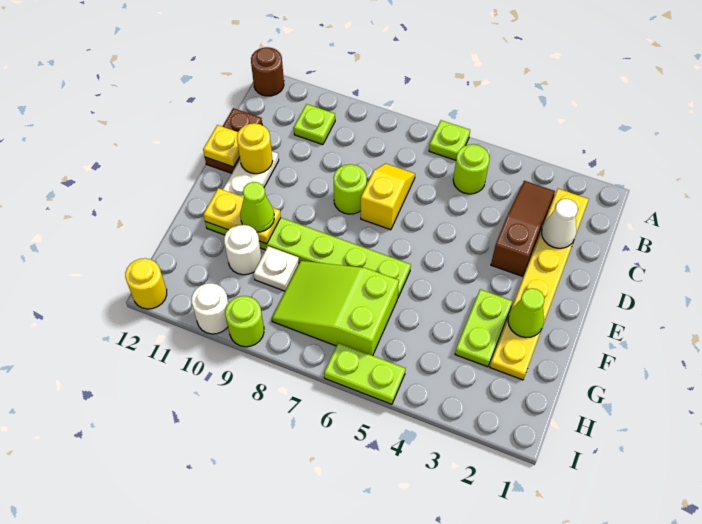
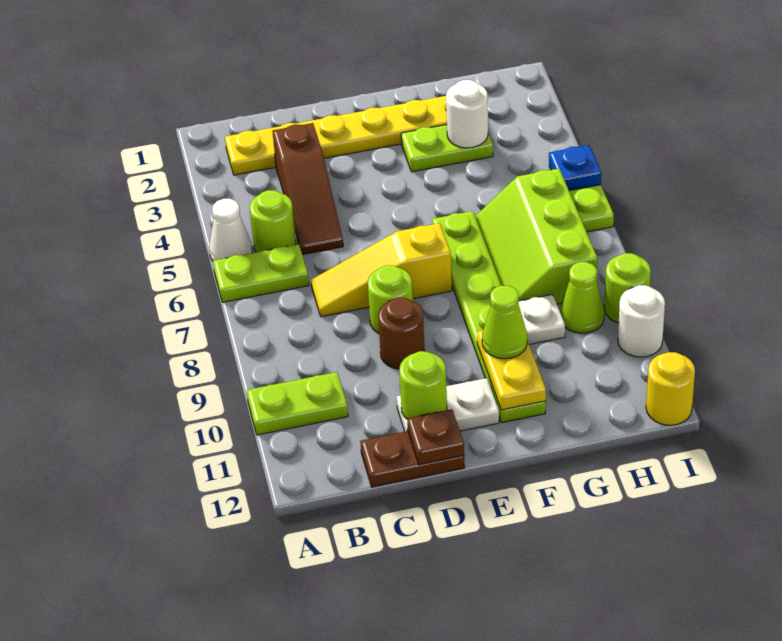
lime plate A6 level 1 -> lime plate A6:B6 level 1
brown round brick A12 level 1 -> brown round brick D9 level 1
brown slope B3:D3 level 1 top D -> brown slope C3:C5 level 1 top 3
lime plate B10 level 1 -> lime plate A10:B10 level 1
white cone C2 level 2 -> white cone A5 level 1
yellow slope C7:D7 level 1 top D -> yellow slope C7:E7 level 1 top E
yellow round brick D11 level 2 -> lime round brick D11 level 2
yellow plate D12 level 2 -> brown plate D12 level 2
lime cone F2 level 2 -> lime cone H9 level 1
lime slope G6:H8 level 1 top 6 -> lime slope G6:H8 level 1 top H
white round brick G10 level 1 -> white round brick G3 level 2
none -> blue plate I5 level 2

